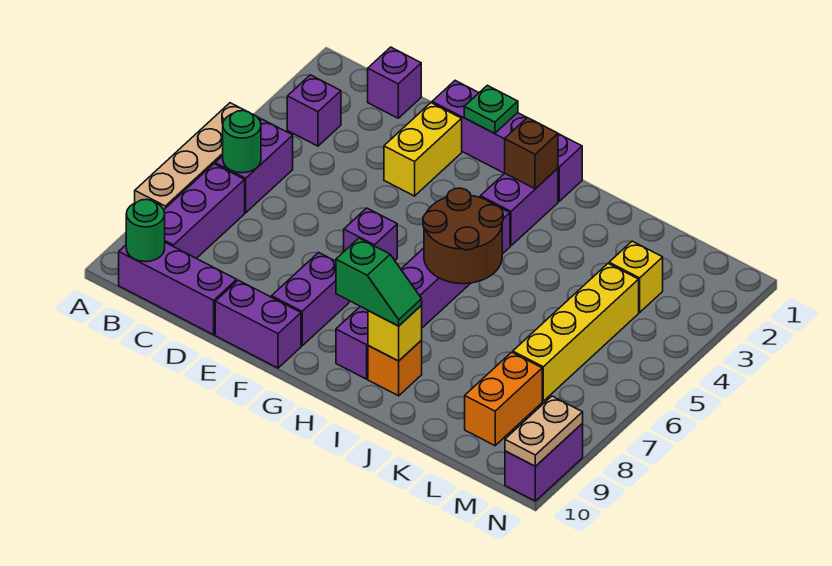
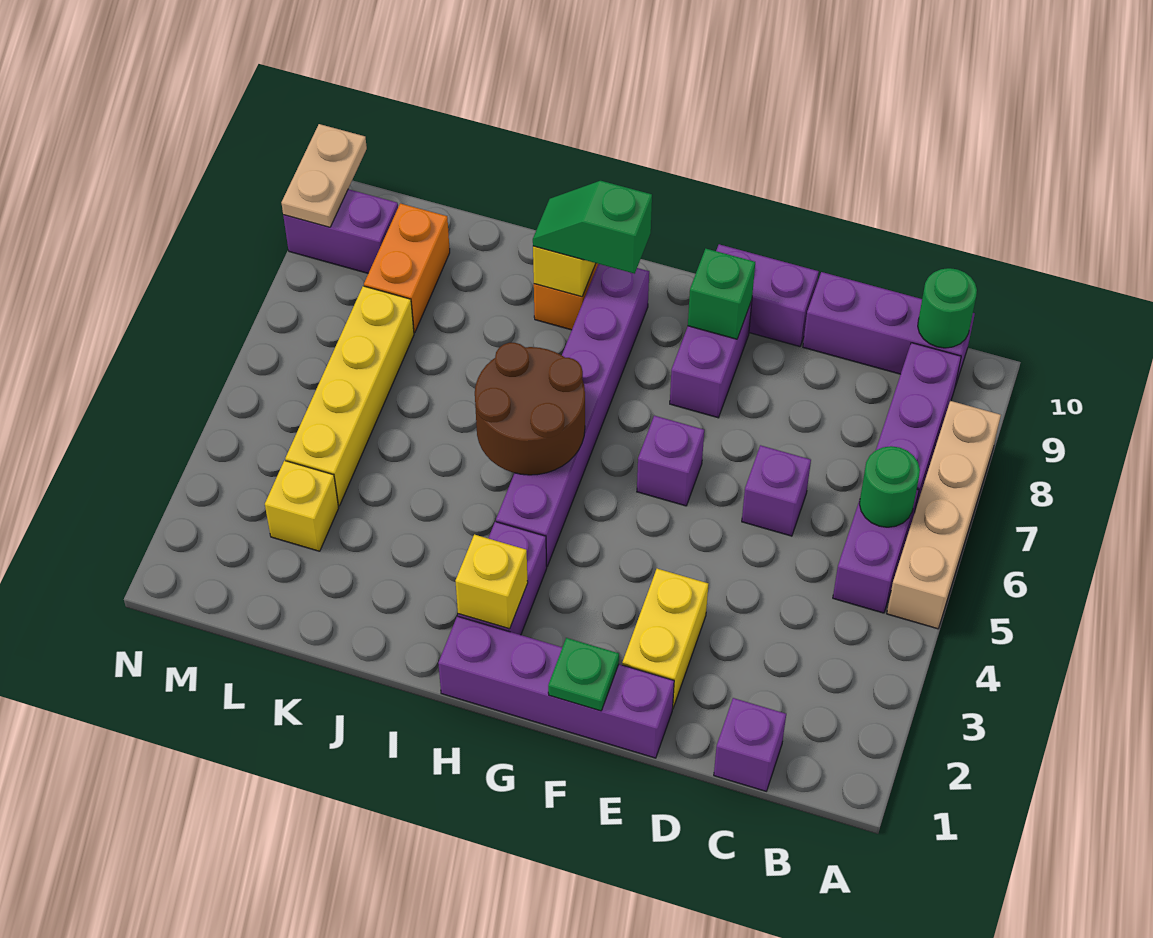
purple brick B3 level 1 -> purple brick D6 level 1
none -> green brick F9 level 2
brown brick H2 level 2 -> yellow brick H2 level 2
purple brick N9:N10 level 1 -> purple brick M9:N9 level 1

